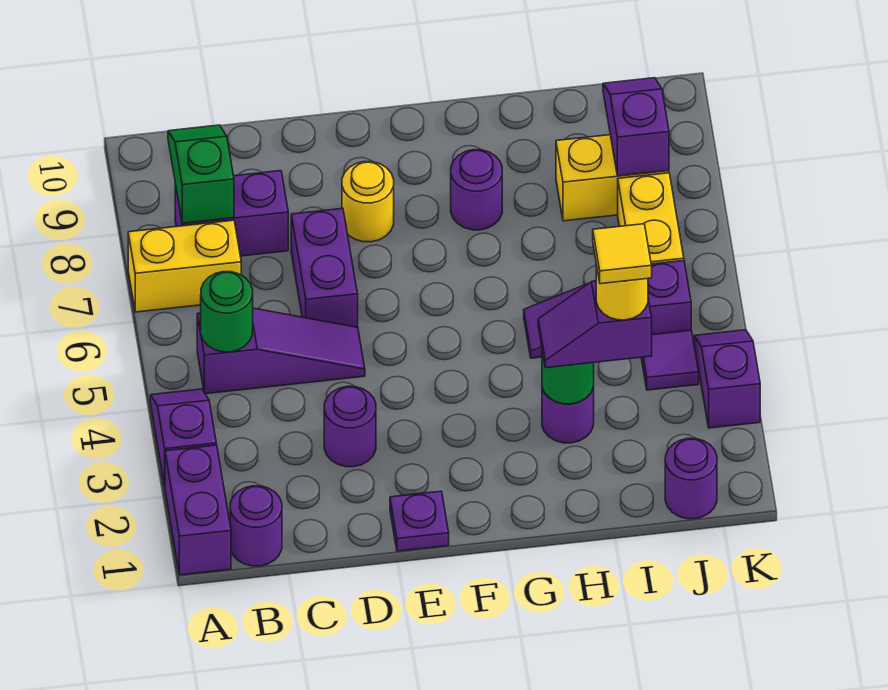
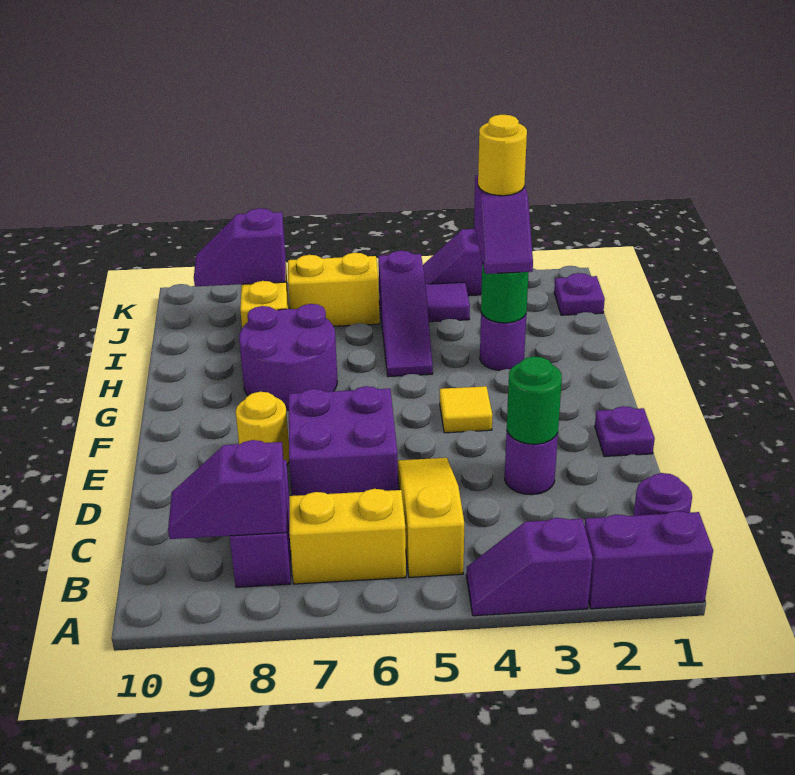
yellow brick A7:B7 level 1 -> yellow brick B6:B7 level 1
purple slope B5:D5 level 1 top B -> yellow slope B5:D5 level 1 top B
green round brick B5 level 2 -> green round brick D3 level 2
green slope B8:B9 level 2 top 8 -> purple slope B8:B9 level 2 top 8
purple brick D6:D7 level 1 -> purple brick D6:E7 level 1
purple round brick G8 level 1 -> purple round brick G7:H8 level 1
yellow tile I3 level 5 -> yellow tile F4 level 1
purple round brick J1 level 1 -> purple plate J1 level 1

